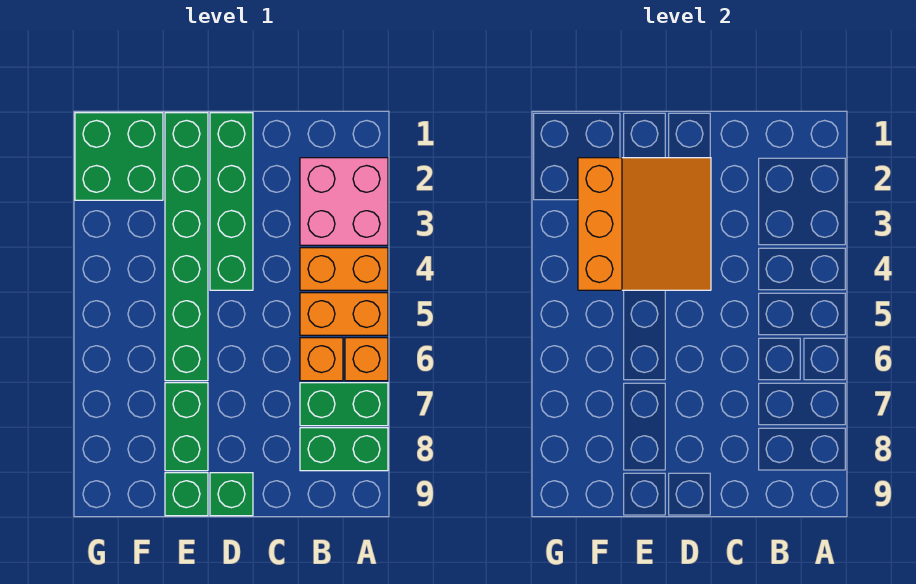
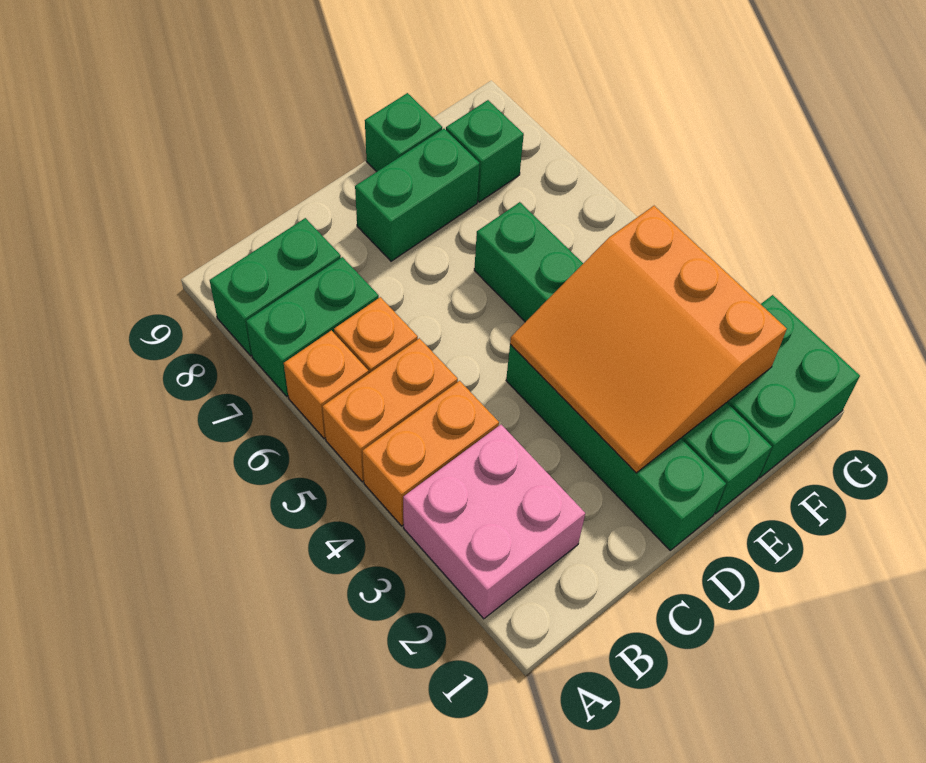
green brick D9 level 1 -> green brick F8 level 1
green brick E7:E8 level 1 -> green brick D8:E8 level 1

